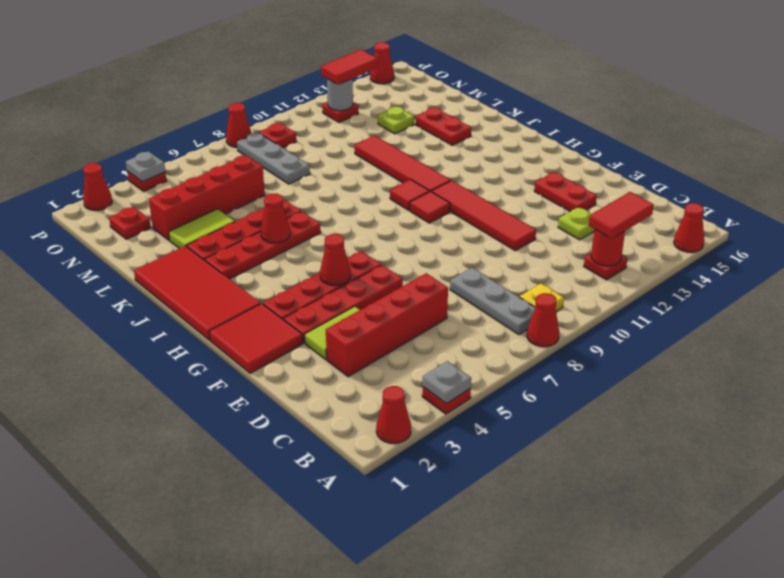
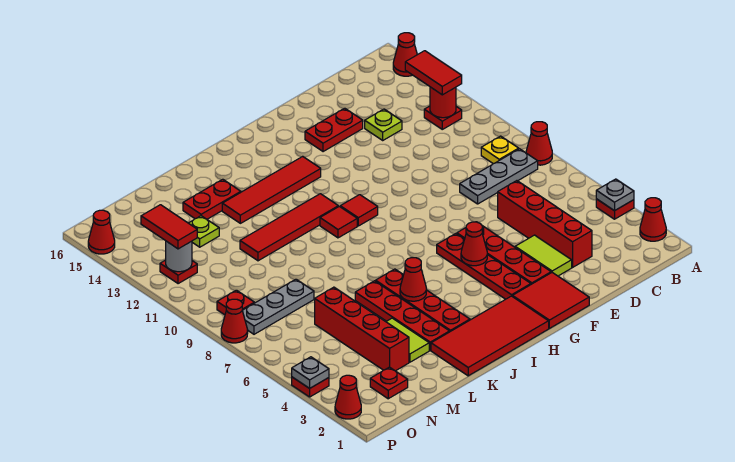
red tile E11:H11 level 1 -> red tile H13:K13 level 1

